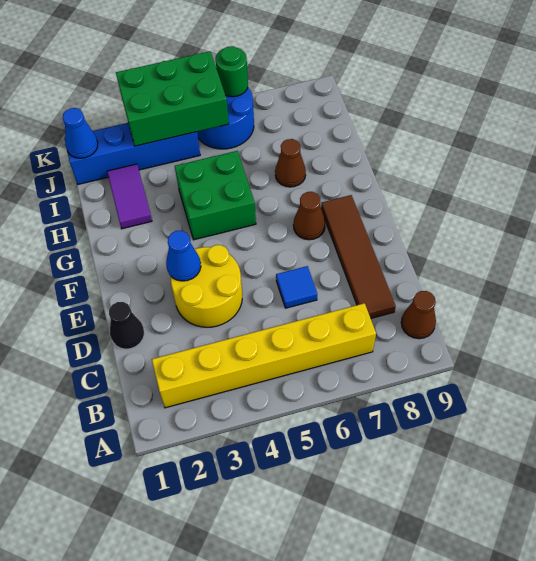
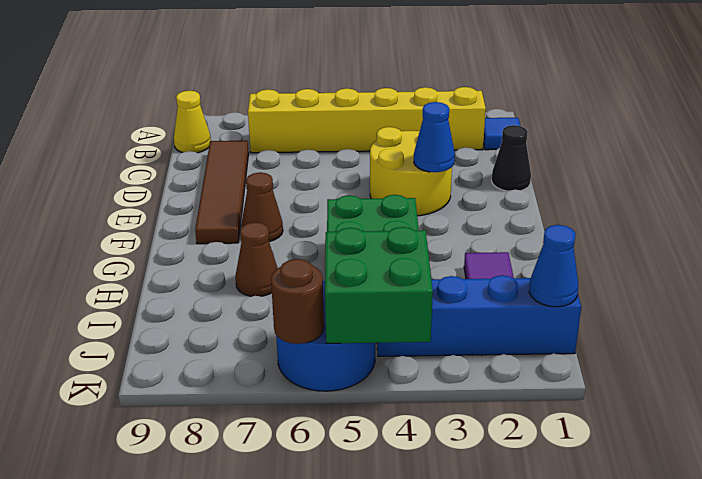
brown cone B9 level 1 -> yellow cone B9 level 1
blue tile D6 level 1 -> blue tile B1 level 1
green brick J3:K5 level 2 -> green brick J4:K5 level 2
green round brick K6 level 2 -> brown round brick K6 level 2

